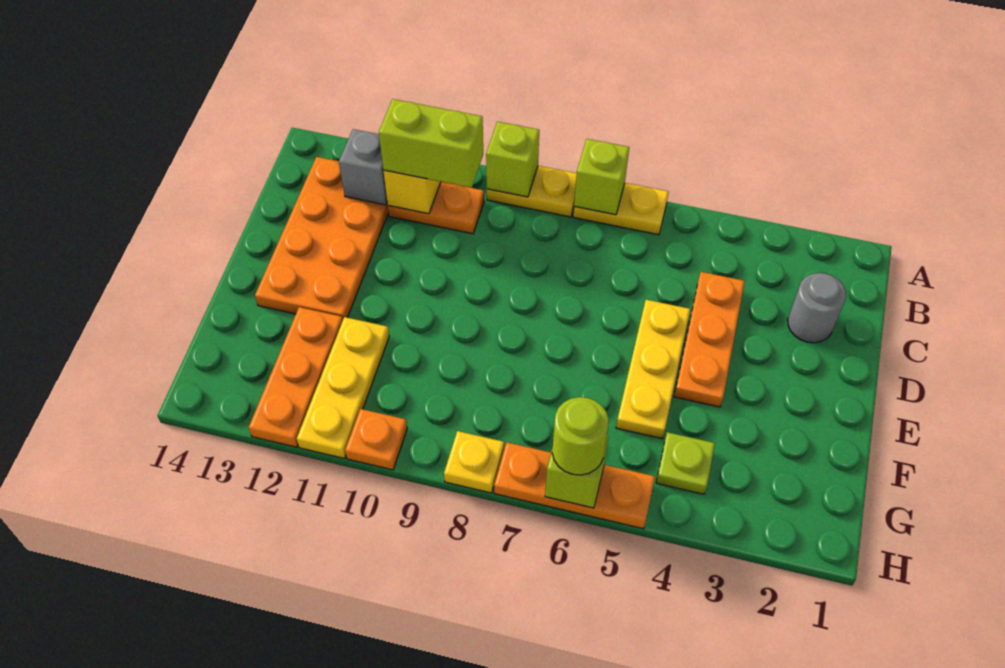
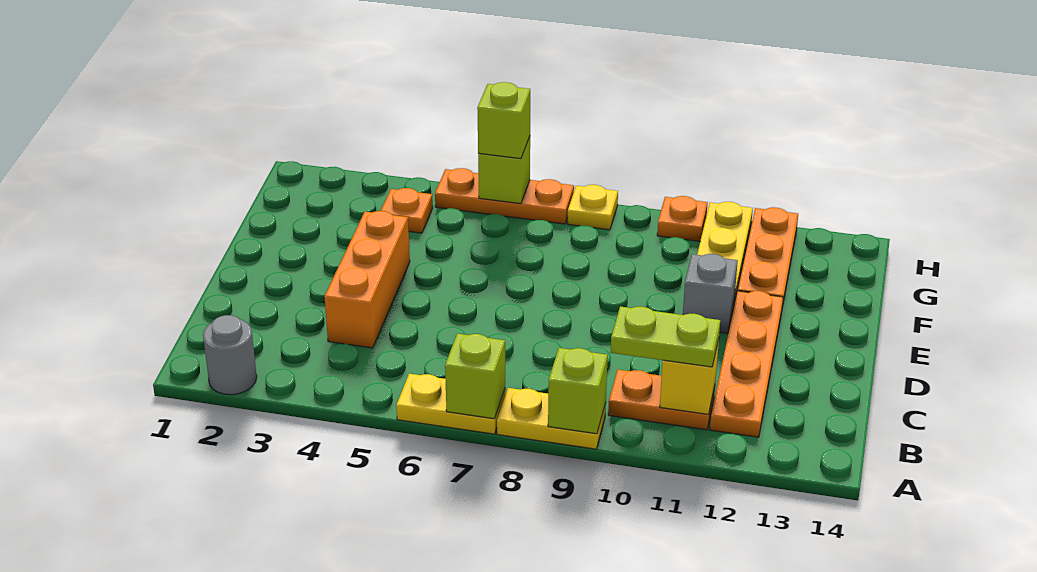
lime brick B10:B11 level 3 -> lime plate B10:B11 level 3
orange plate B12:E13 level 1 -> orange plate B12:E12 level 1
grey brick B12 level 2 -> grey brick E11 level 1
grey round brick C2 level 1 -> grey round brick A2 level 1
orange plate C4:E4 level 1 -> orange brick C4:E4 level 1
yellow plate D5:F5 level 1 -> none
lime plate G4 level 1 -> orange plate G4 level 1
lime round brick H6 level 3 -> lime brick H6 level 3

